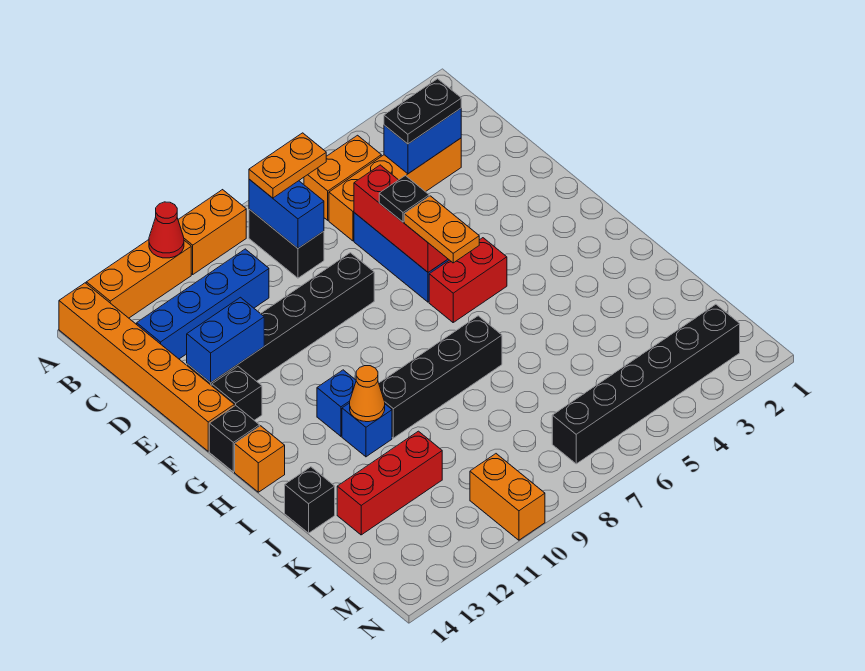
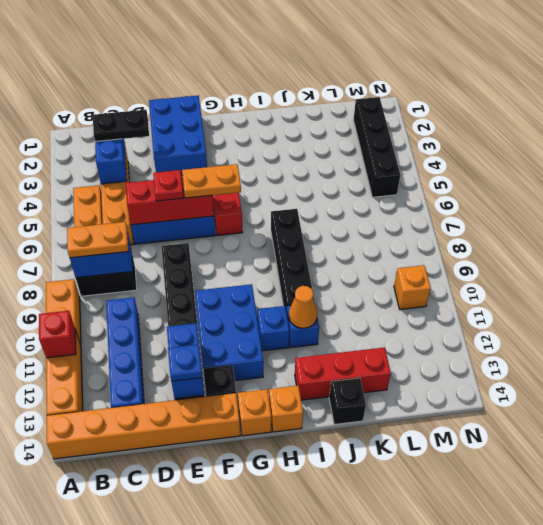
red cone A11 level 2 -> red brick A11 level 2
orange plate B7:B8 level 3 -> orange plate B8:C8 level 3
black plate C3:C4 level 3 -> black plate C3:D3 level 3
none -> blue brick E1:F3 level 1
black plate E6 level 3 -> red plate E6 level 3
none -> blue plate E13 level 3
none -> blue brick F10:G12 level 1
black brick G14 level 1 -> orange brick G14 level 1
red brick K11:K13 level 1 -> red brick I13:K13 level 1
black brick M2:M7 level 1 -> black brick M2:M5 level 1
orange brick M10:N10 level 1 -> orange brick M10 level 1

